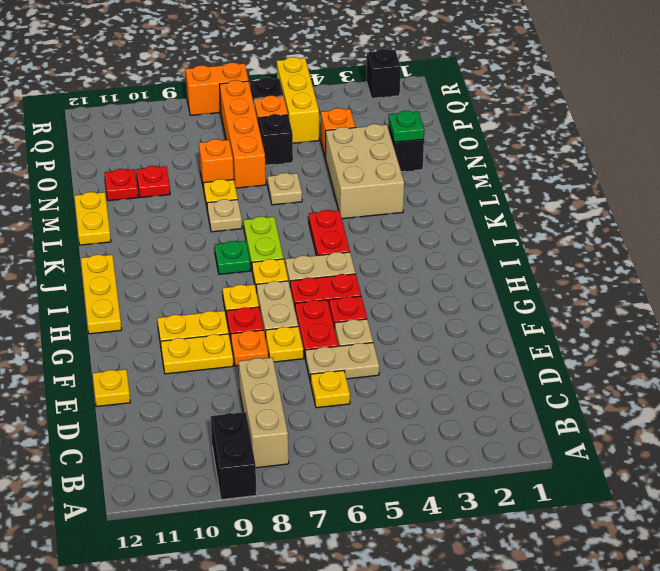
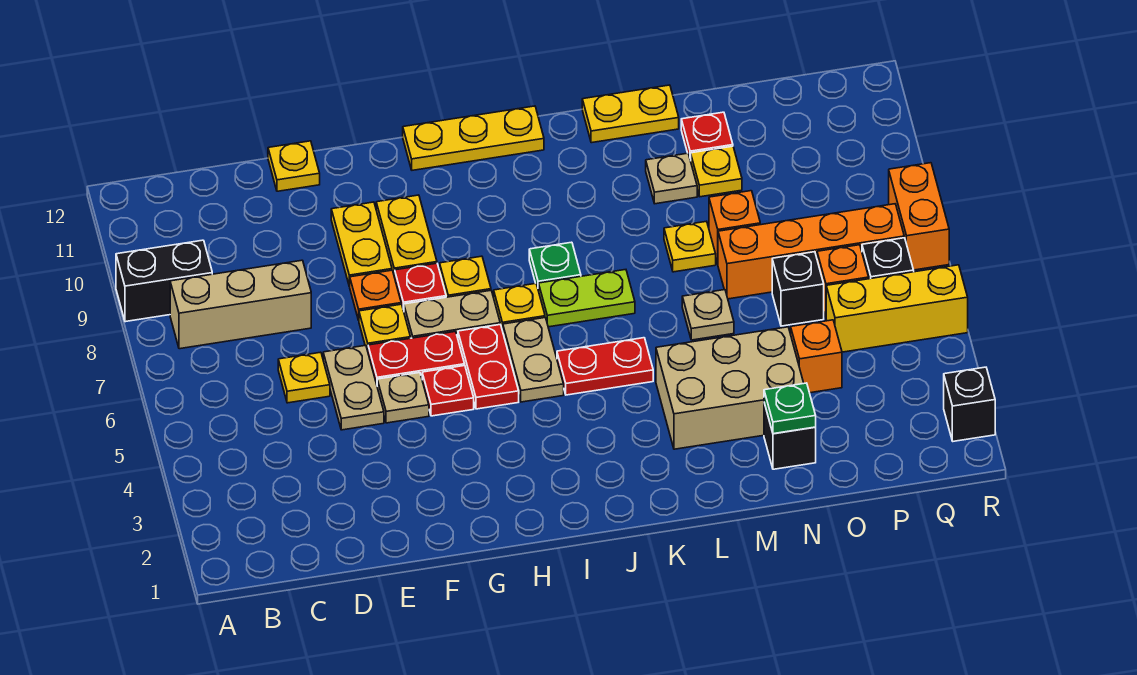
tan plate L8 level 1 -> tan plate M10 level 1
red plate N10 level 1 -> yellow plate N10 level 1

